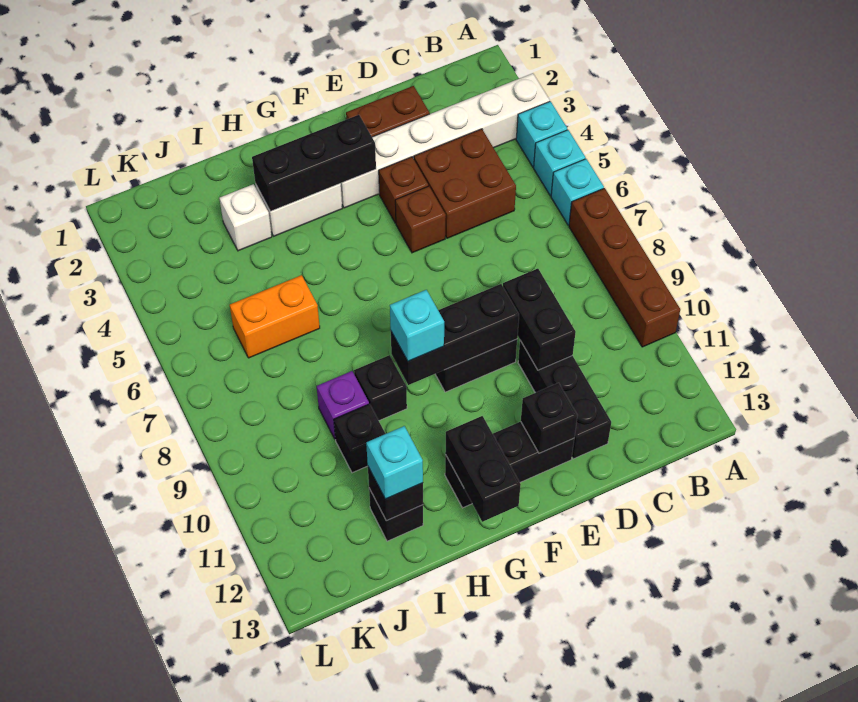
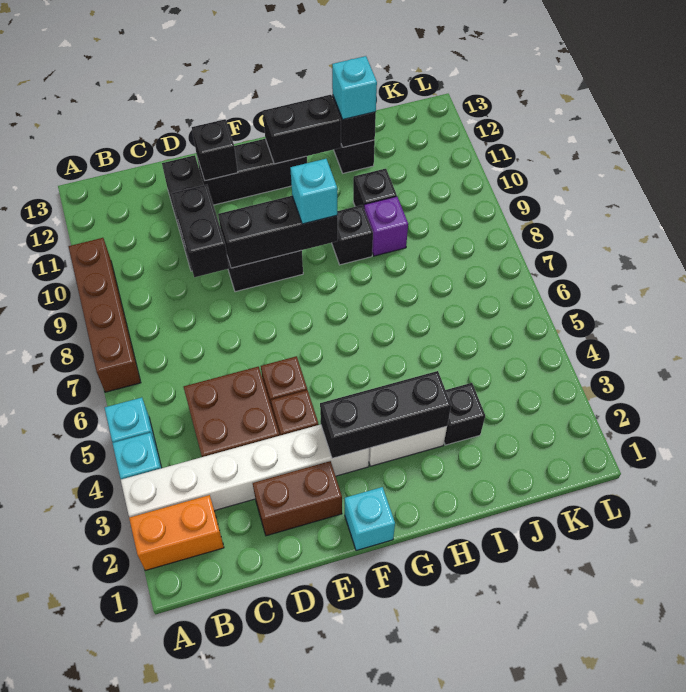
cyan brick A6 level 1 -> cyan brick F1 level 1
black brick G12:G13 level 2 -> black brick G12:H12 level 2
white brick I3 level 1 -> black brick I3 level 1
orange brick I6:J6 level 1 -> orange brick A2:B2 level 1

